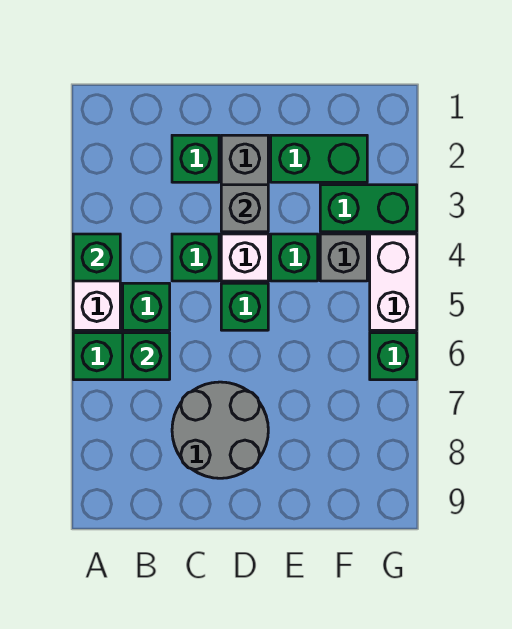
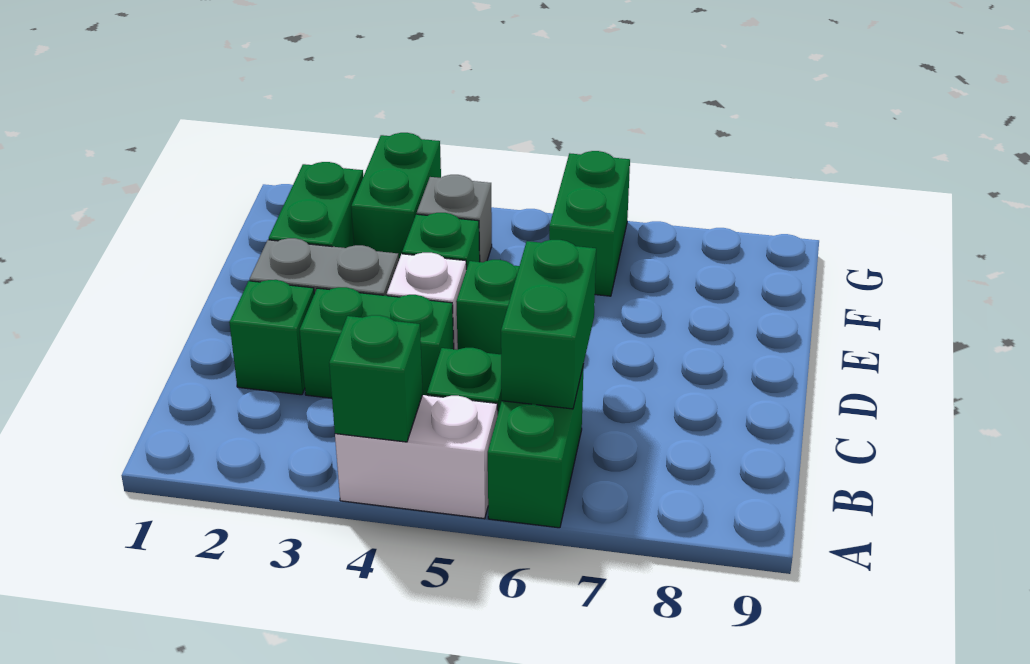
green brick B6 level 2 -> green brick B6:C6 level 2
green brick C4 level 1 -> green brick C3:C4 level 1
grey round brick C7:D8 level 1 -> none
grey brick D3 level 2 -> none
white brick G4:G5 level 1 -> none
green brick G6 level 1 -> green brick F6:G6 level 1

